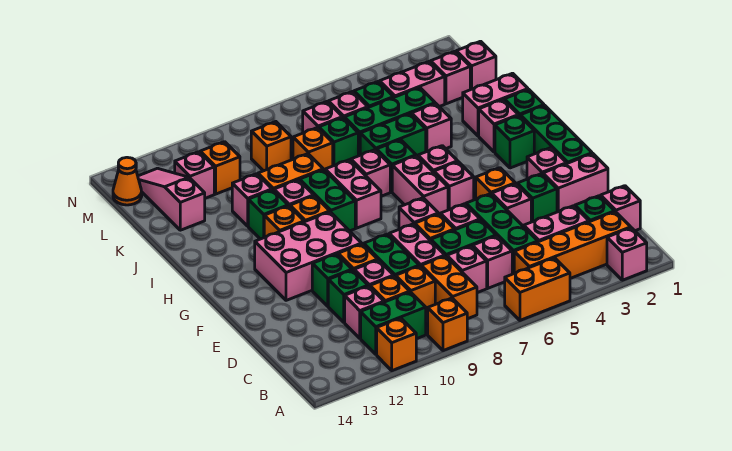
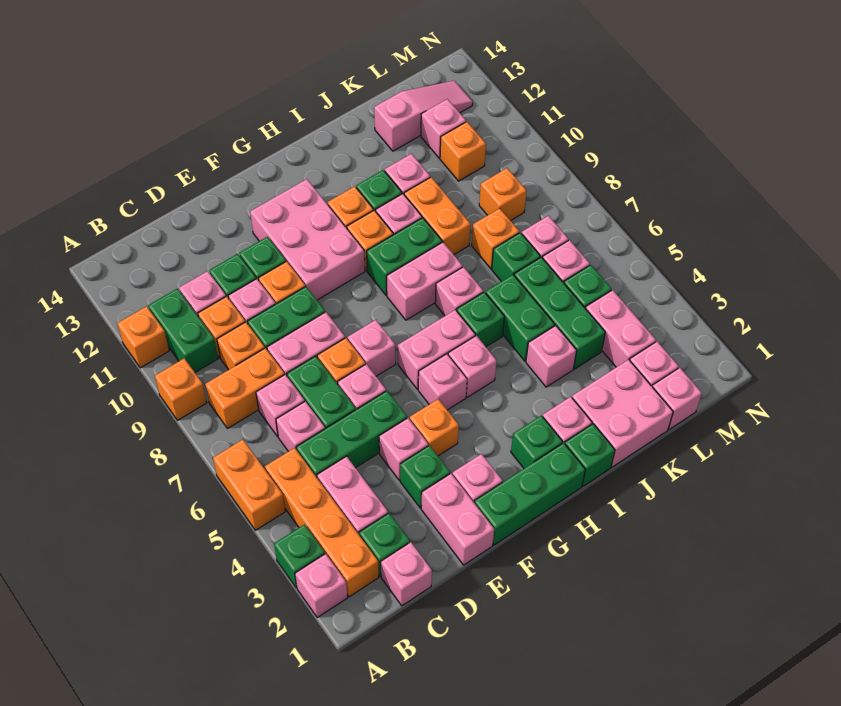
none -> green brick A3 level 1
pink brick J1:J2 level 1 -> pink brick J1:K2 level 1
orange cone M14 level 1 -> none

